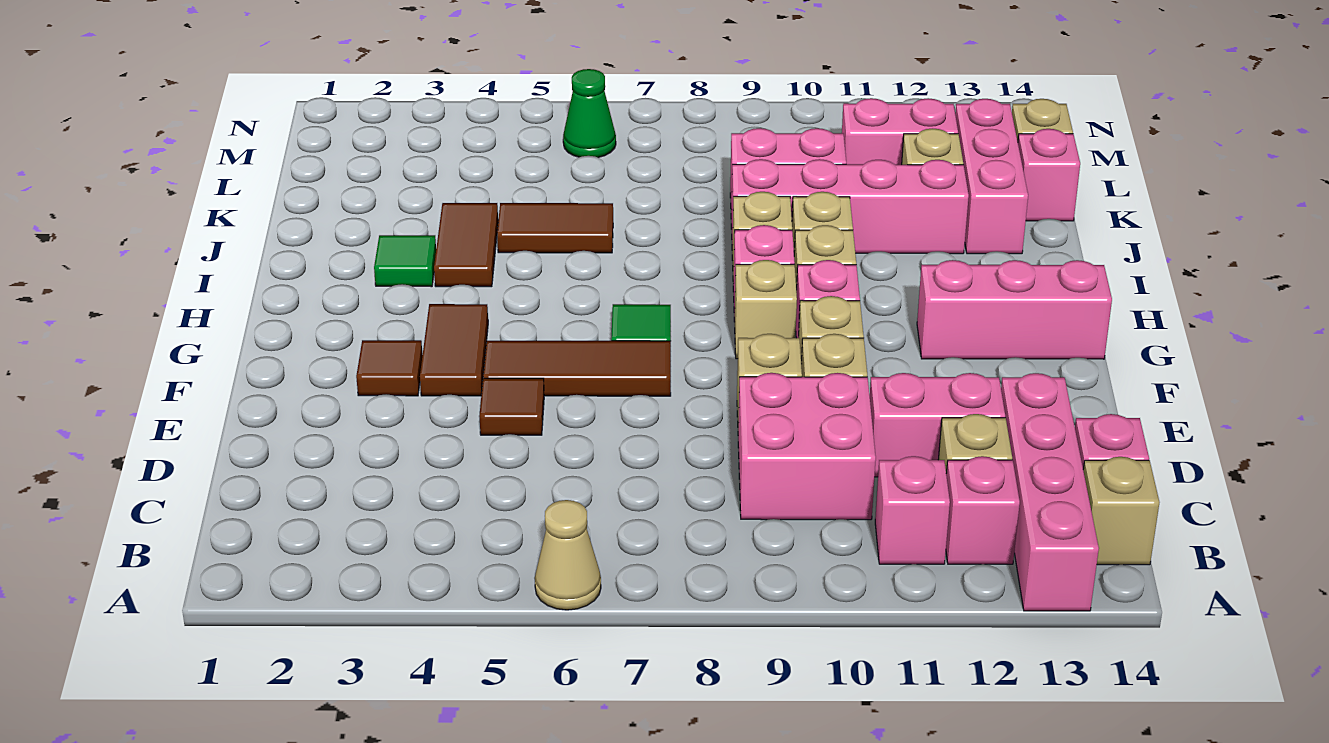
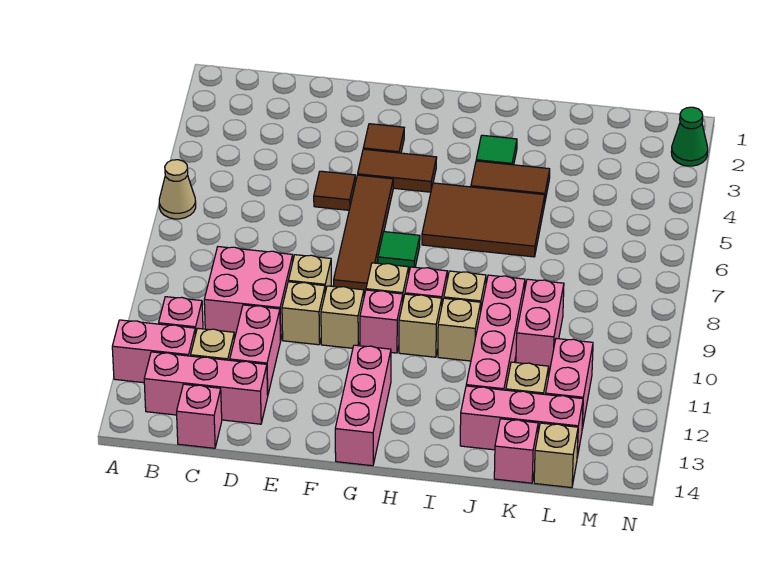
pink brick A13:D13 level 1 -> pink brick B13:D13 level 1
pink brick B12 level 1 -> pink brick A12:B12 level 1
tan brick B14 level 1 -> none
brown tile F5:F7 level 1 -> brown tile F5:F8 level 1
brown tile J5:J6 level 1 -> brown tile H5:J6 level 1
green cone M6 level 1 -> green cone N2 level 1

